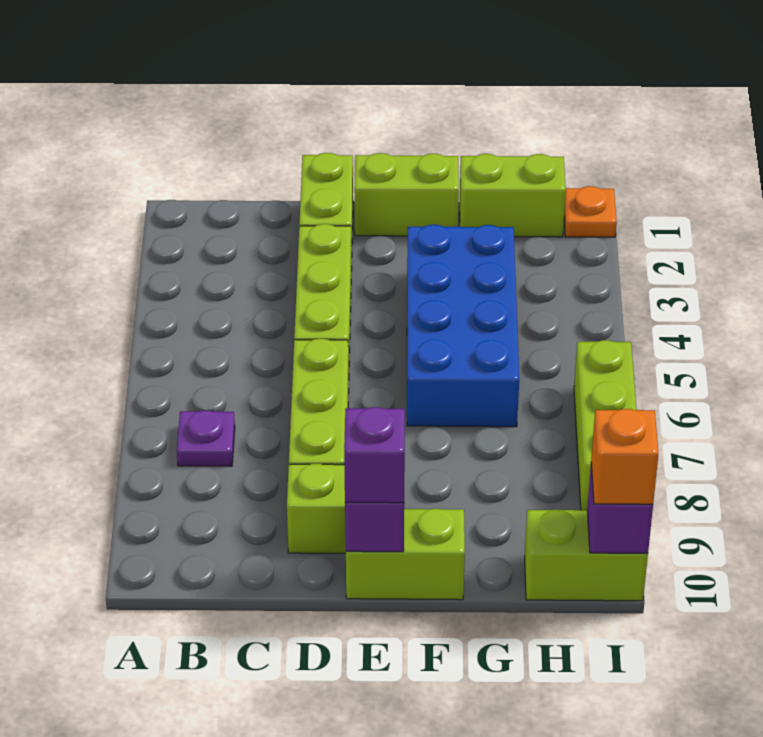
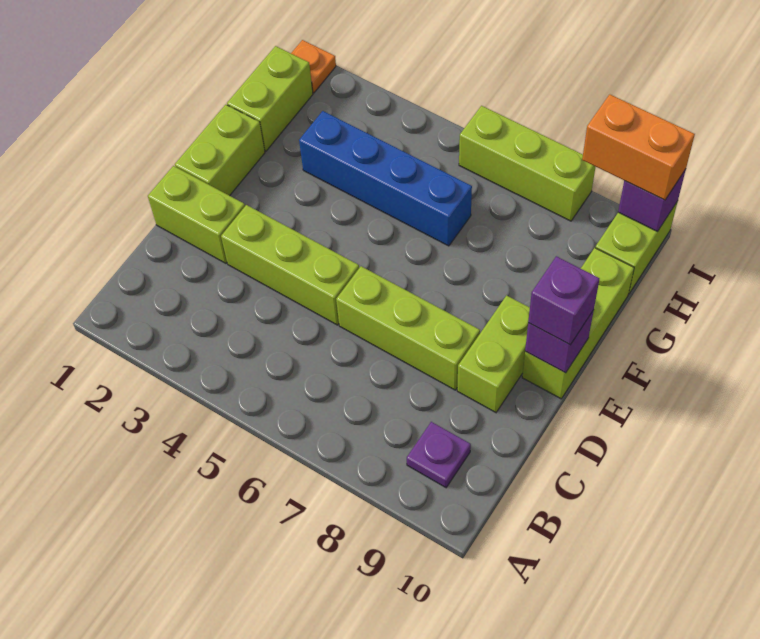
purple plate B7 level 1 -> purple plate B9 level 1
lime brick E10:F10 level 1 -> lime brick E10:G10 level 1
blue brick F3:G6 level 1 -> blue brick G3:G6 level 1
orange brick I10 level 3 -> orange brick I9:I10 level 3

